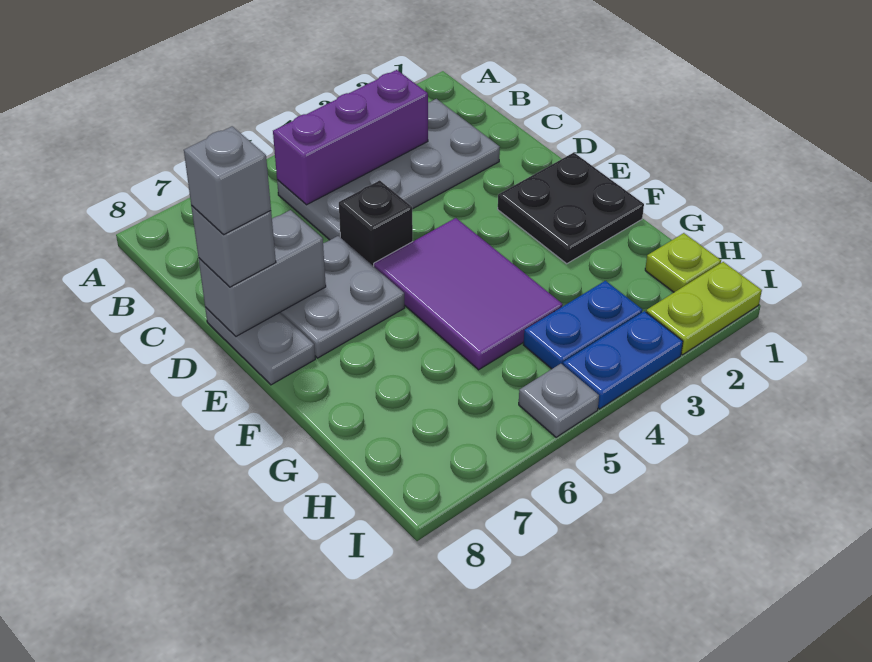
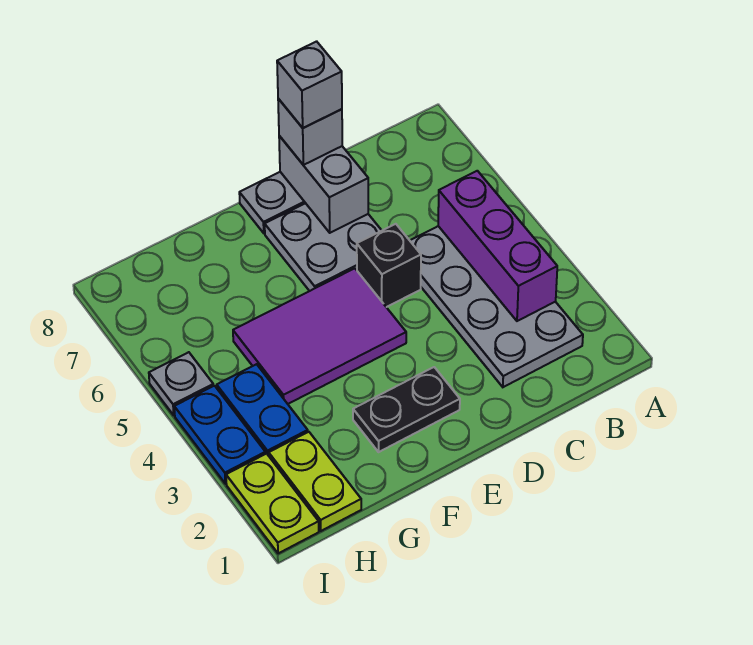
black plate E1:F2 level 1 -> black plate E2:F2 level 1
lime plate H1 level 1 -> lime plate H1:H2 level 1

